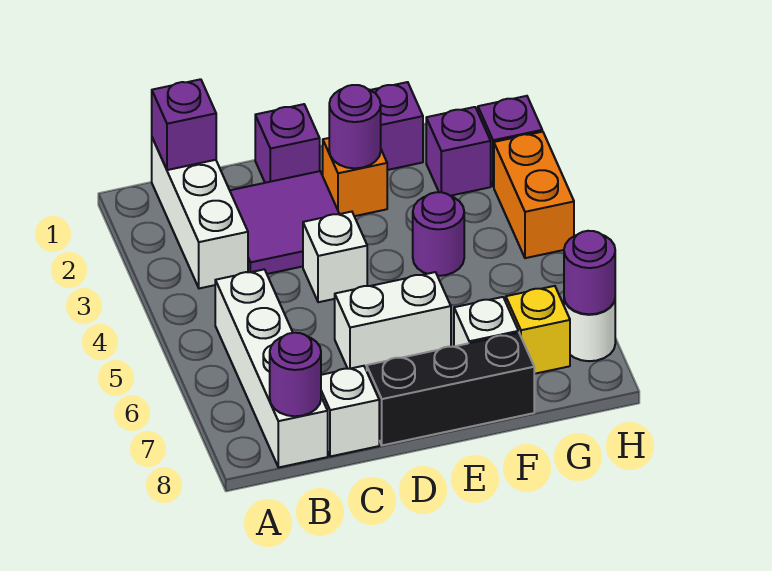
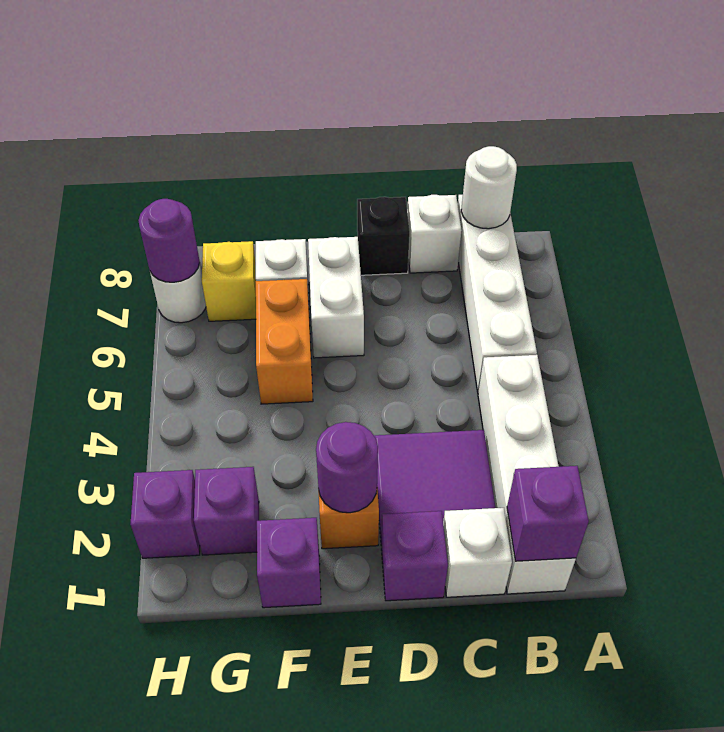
white brick B1:B3 level 1 -> white brick B1:B4 level 1
purple round brick B8 level 2 -> white round brick B8 level 2
white brick D4 level 1 -> white brick C1 level 1
white brick D6:E6 level 1 -> white brick E6:E7 level 1
black brick D8:F8 level 1 -> black brick D8 level 1
purple round brick F4 level 1 -> none
orange brick H3:H4 level 1 -> orange brick F5:F6 level 1

